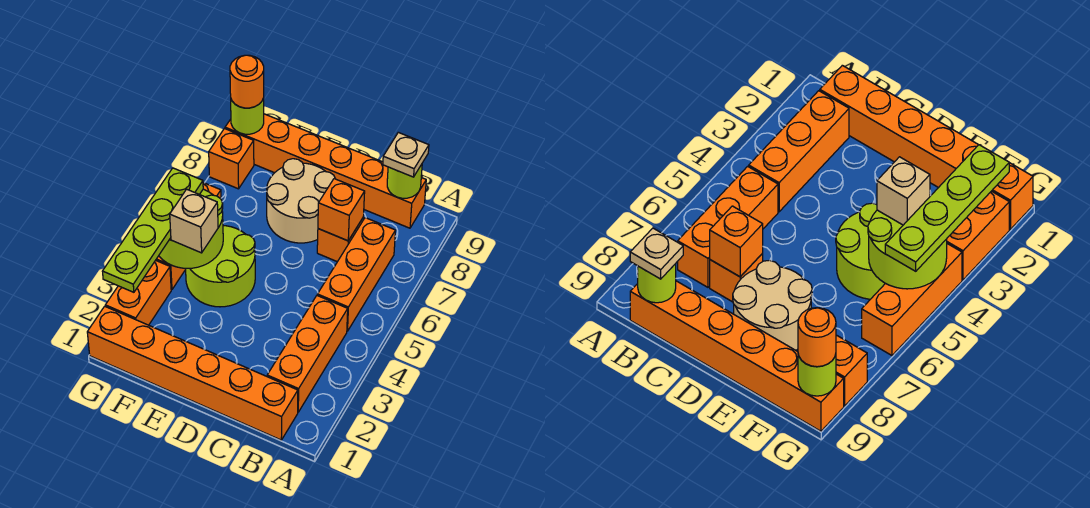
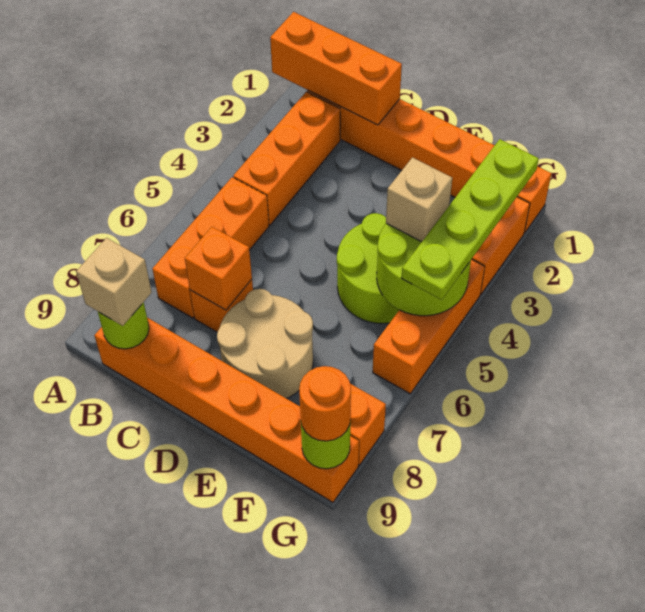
none -> orange brick A1:C1 level 2
tan plate B9 level 3 -> tan brick B9 level 3

